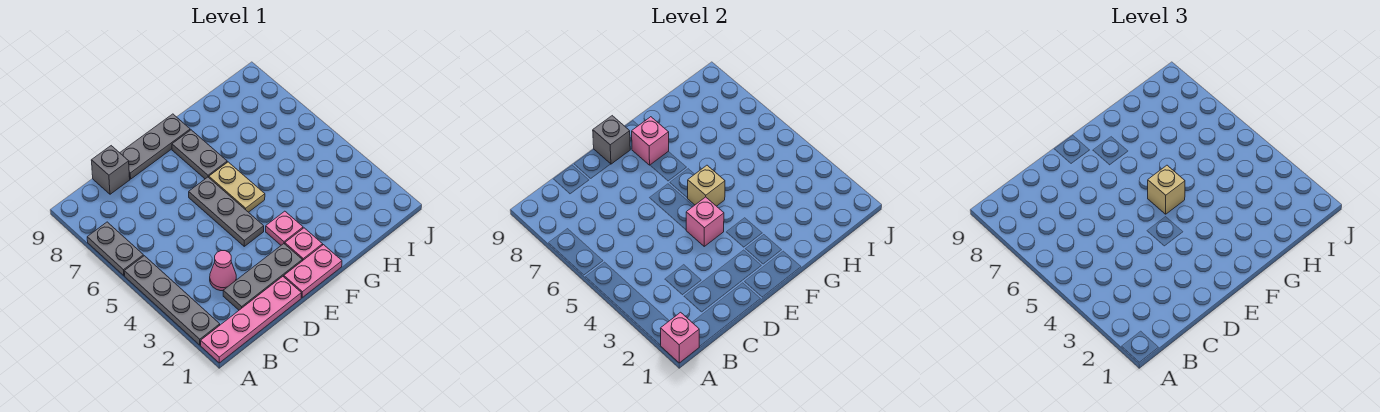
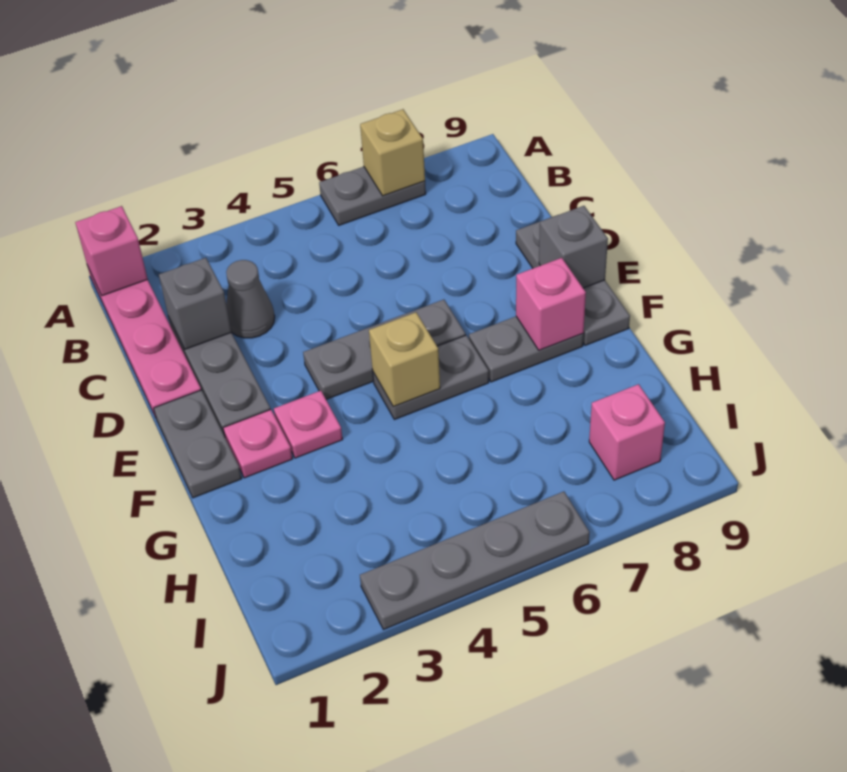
grey plate A2:A5 level 1 -> grey plate J3:J6 level 1
pink cone C3 level 1 -> grey cone C3 level 1
grey brick C9 level 1 -> grey brick C2 level 2
pink plate E1:F1 level 1 -> grey plate E1:F1 level 1
pink brick E4 level 2 -> pink brick I8 level 1
tan plate F5:F6 level 1 -> grey plate F5:F6 level 1
tan brick F5 level 3 -> tan brick A7 level 2

